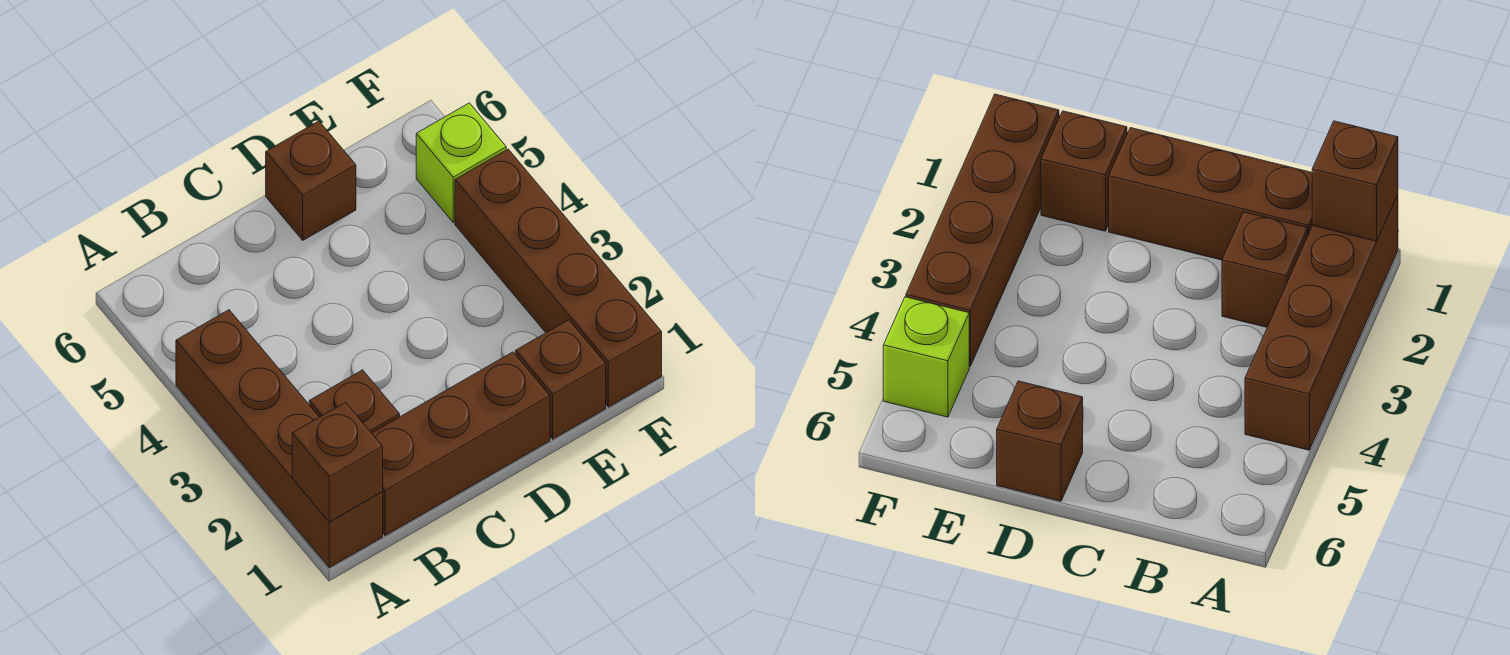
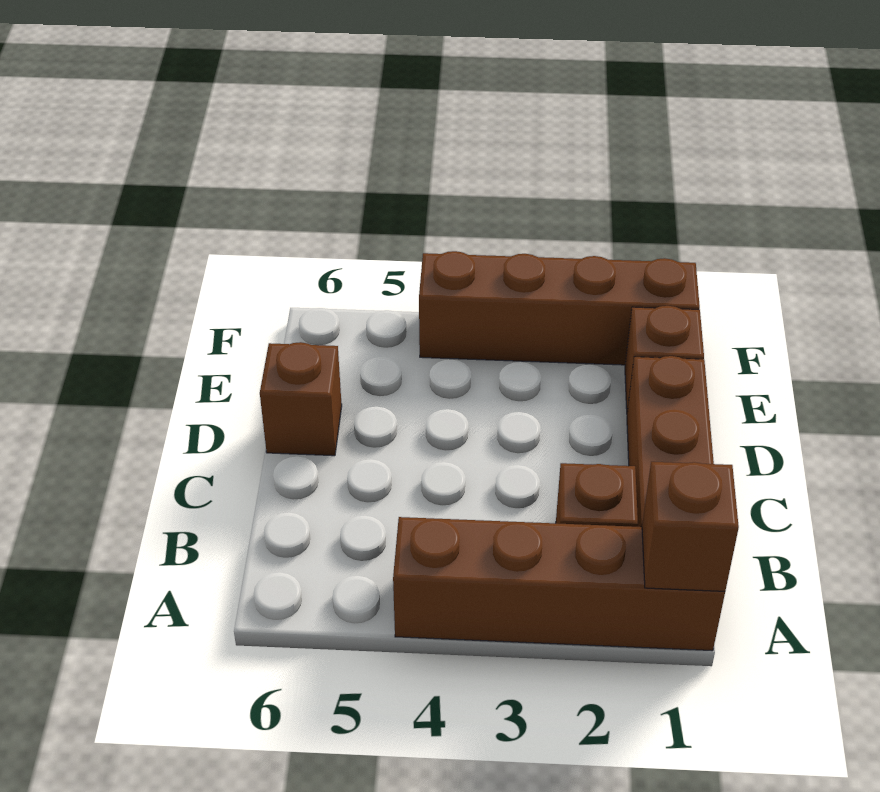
lime brick F5 level 1 -> none

